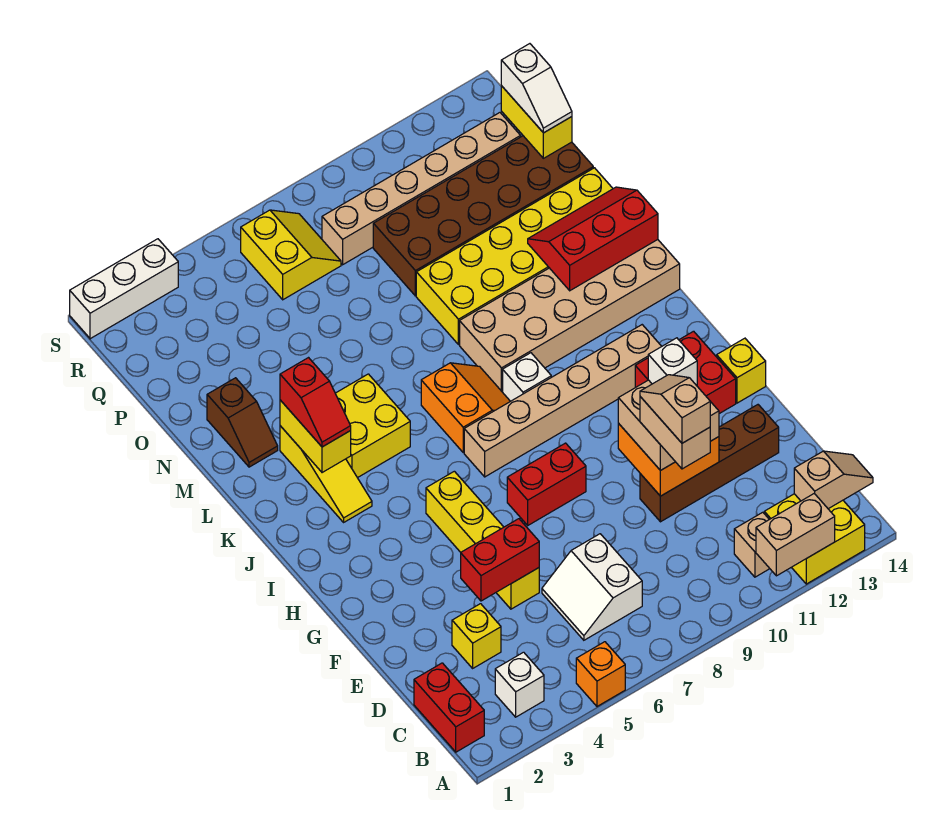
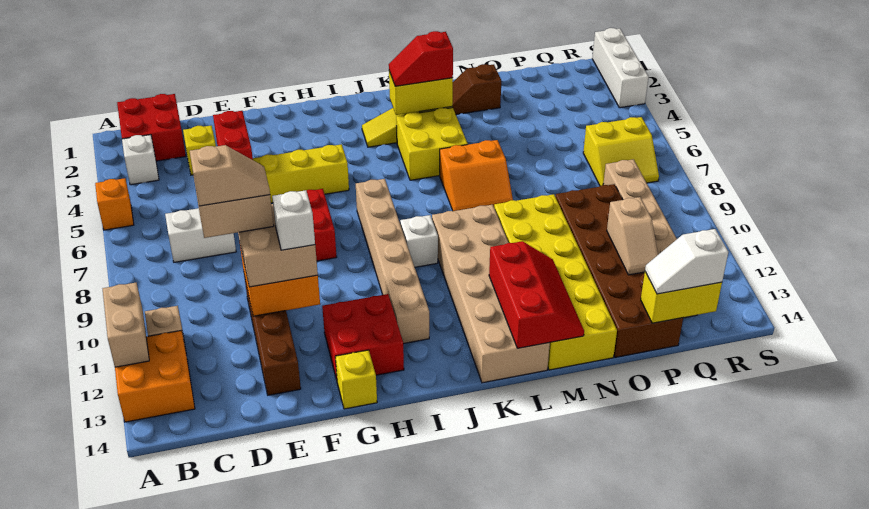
yellow brick A12:B13 level 1 -> orange brick A12:B13 level 1
red brick B1:C1 level 1 -> red brick B1:C2 level 1
tan slope B13:B14 level 2 top 13 -> tan slope P11:P12 level 2 top 11
orange slope J7:K8 level 1 top 7 -> orange slope L6:M7 level 1 top 6

